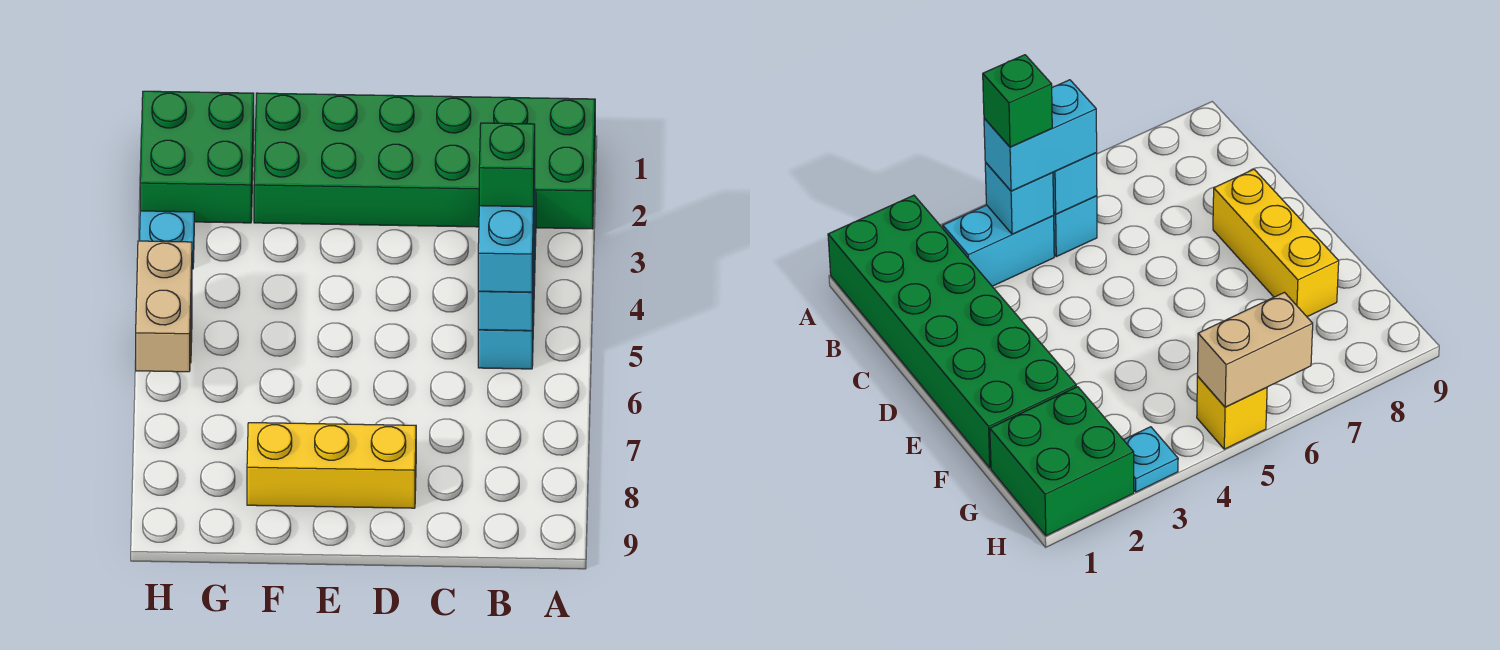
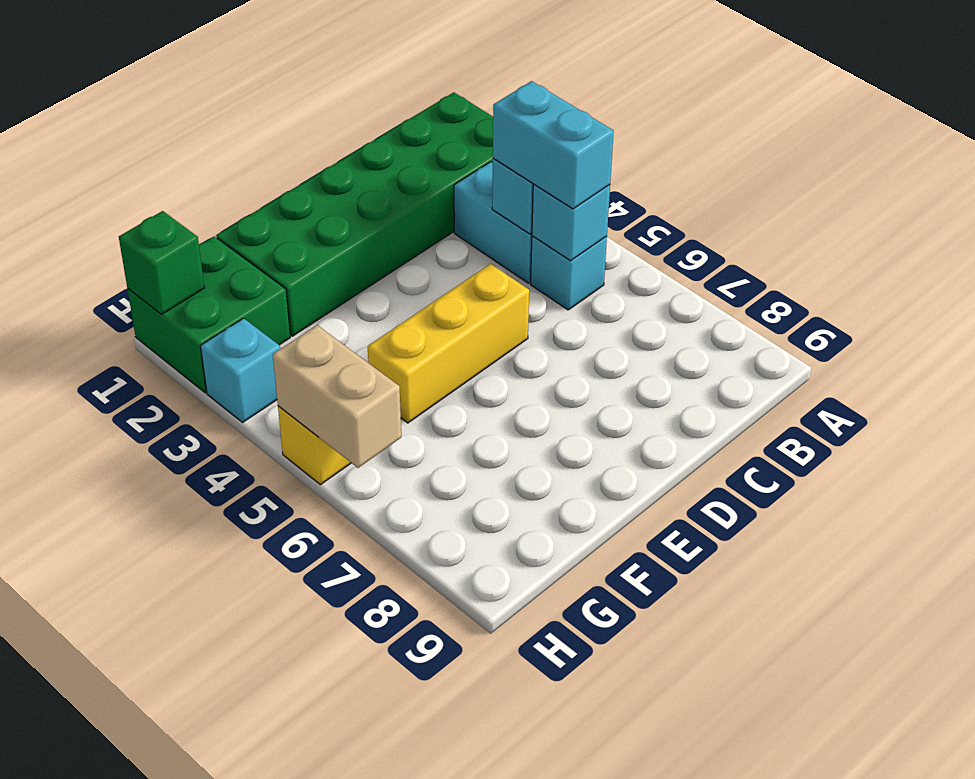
green brick B4 level 4 -> green brick H1 level 2
yellow brick D8:F8 level 1 -> yellow brick D5:F5 level 1
cyan plate H3 level 1 -> cyan brick H3 level 1

